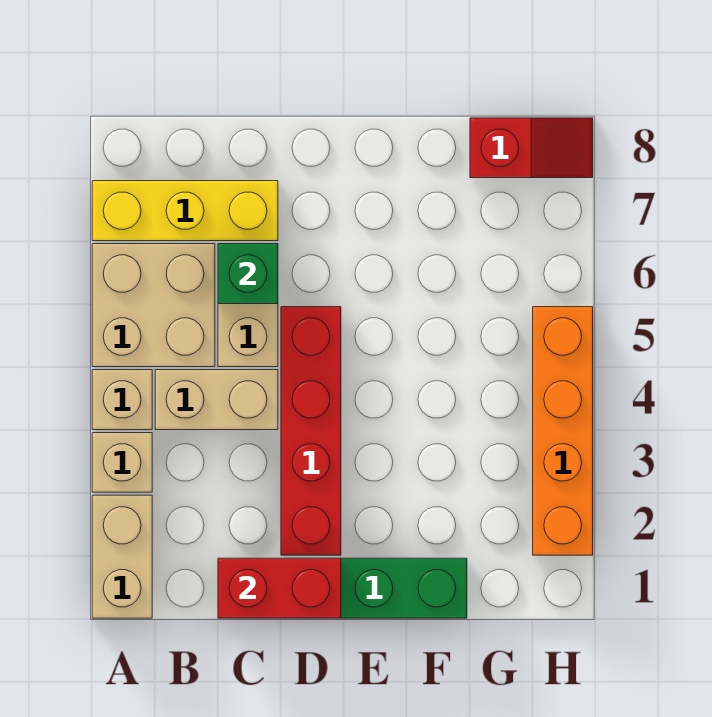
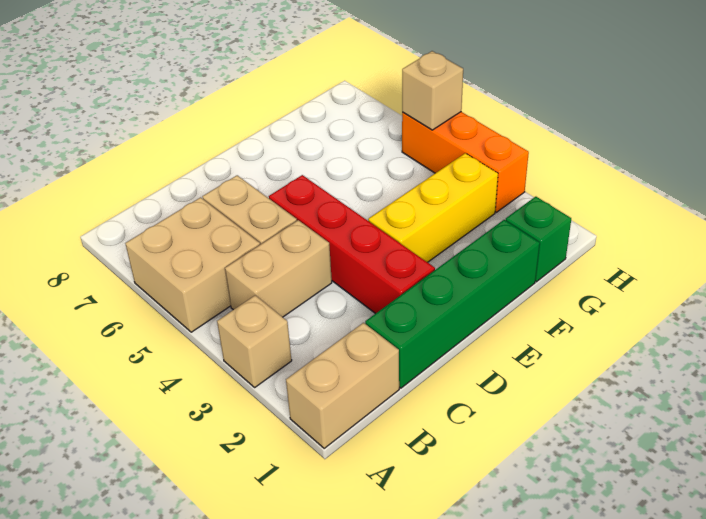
tan brick A1:A2 level 1 -> tan brick A1:B1 level 1
tan brick A4 level 1 -> tan brick H5 level 2
yellow brick A7:C7 level 1 -> yellow brick E3:G3 level 1
red brick C1:D1 level 2 -> none
green brick C6 level 2 -> green brick G1 level 1
red slope G8:H8 level 1 top G -> none
orange brick H2:H5 level 1 -> orange brick H3:H5 level 1

